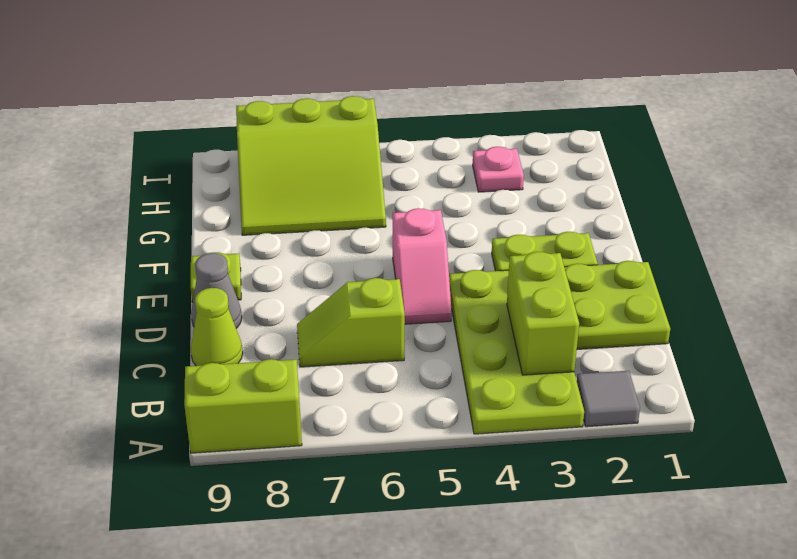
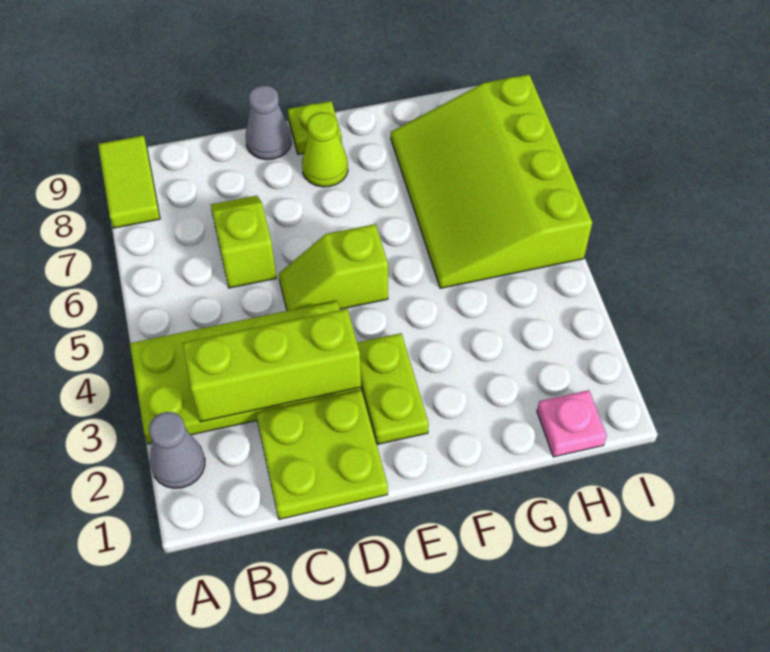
grey tile A2 level 1 -> grey cone A2 level 1
lime brick A8:A9 level 1 -> lime tile A8:A9 level 1
lime brick B3:C3 level 2 -> lime brick B3:D3 level 2
lime cone C9 level 1 -> lime cone E8 level 1
pink slope D5:E5 level 1 top E -> lime slope D5:E5 level 1 top E
lime slope G6:I8 level 1 top I -> lime slope G5:I8 level 1 top I
pink plate H3 level 1 -> pink plate H1 level 1

